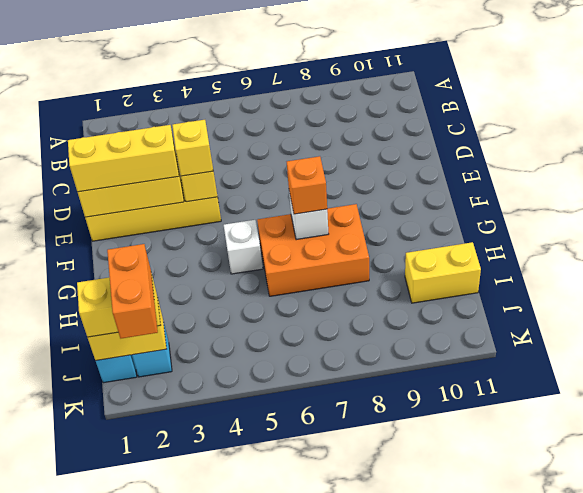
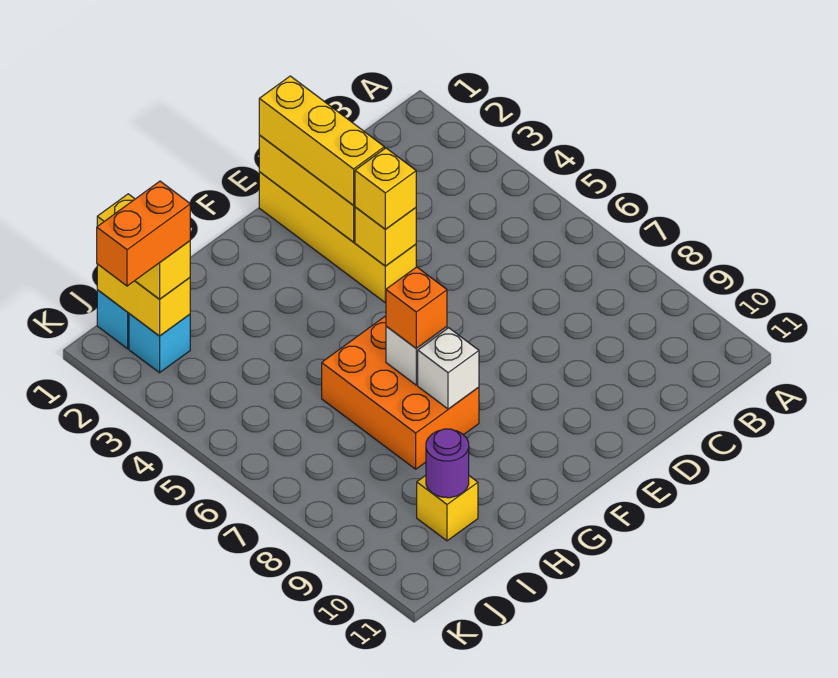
white brick G5 level 1 -> white brick G8 level 2
yellow brick I10:I11 level 1 -> yellow brick I10 level 1
none -> purple round brick I10 level 2

